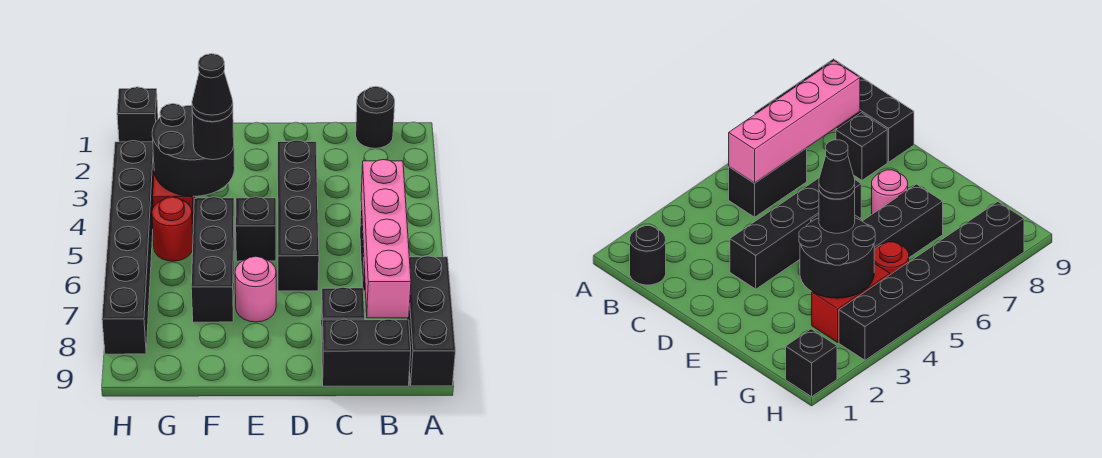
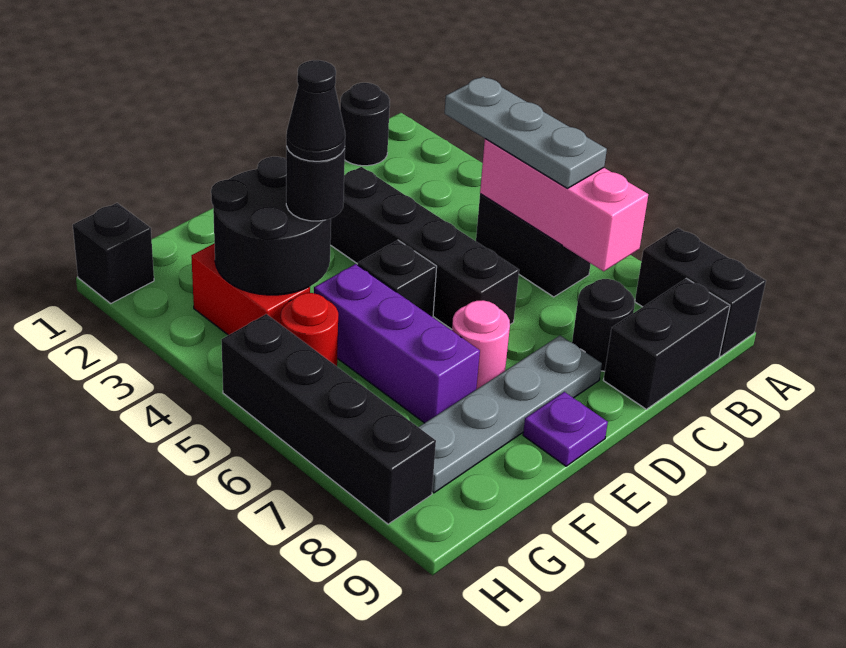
black brick A7:A9 level 1 -> black brick A8:A9 level 1
none -> grey plate B4:B6 level 3
pink brick B5:B8 level 2 -> pink brick B5:B7 level 2
black brick C8 level 1 -> black round brick C8 level 1
none -> grey plate D8:G8 level 1
none -> purple plate E9 level 1
black brick F5:F7 level 1 -> purple brick F5:F7 level 1
black brick H3:H8 level 1 -> black brick H5:H8 level 1

